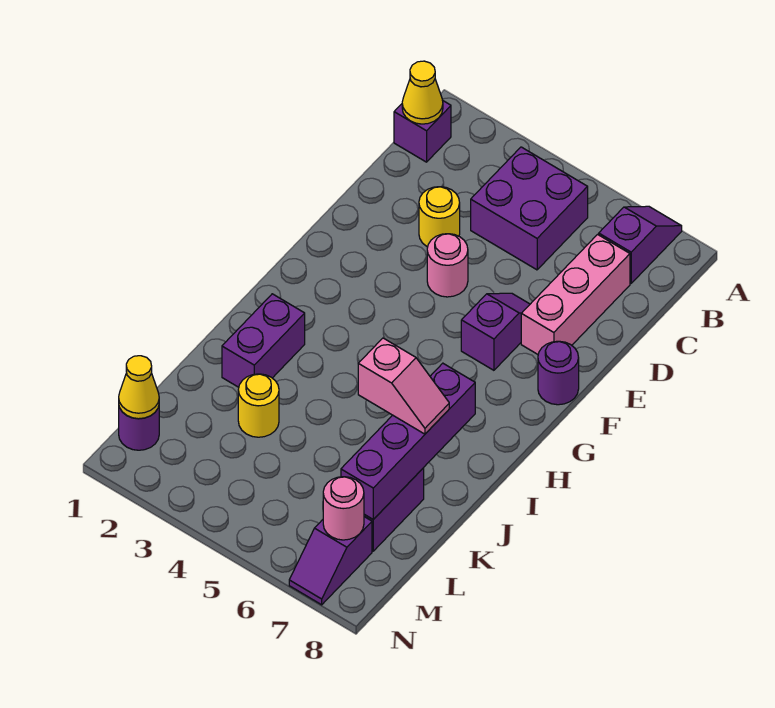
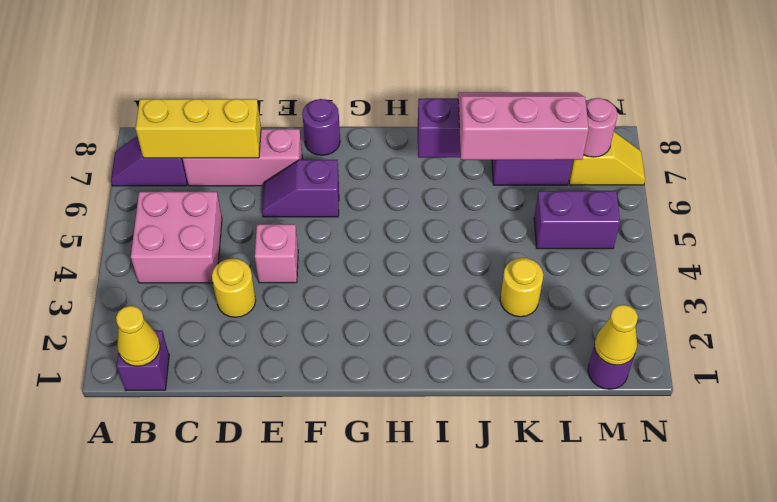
purple brick B4:C5 level 1 -> pink brick B4:C5 level 1
none -> yellow brick B7:D7 level 2
pink round brick E4 level 1 -> pink brick E4 level 1
purple brick I2:J2 level 1 -> purple brick L5:M5 level 1
pink slope J6:J7 level 3 top 6 -> pink slope J6:L7 level 3 top 6
purple slope M7:N7 level 1 top M -> yellow slope M7:N7 level 1 top M

